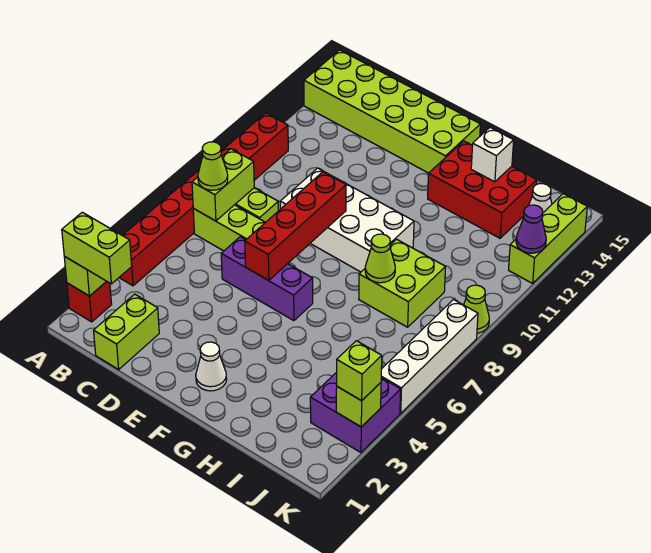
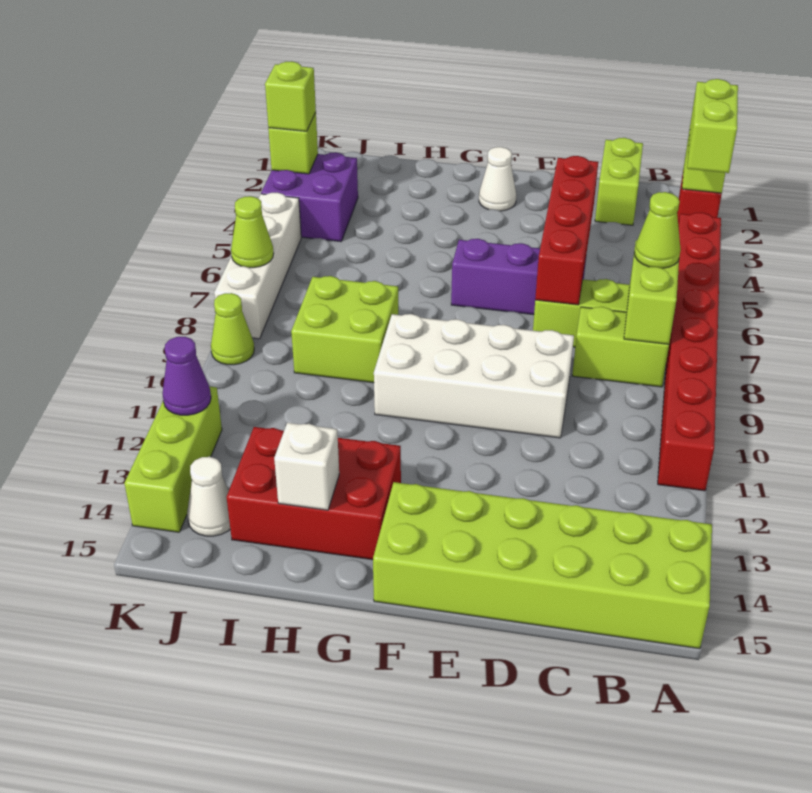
lime brick A2:B2 level 3 -> lime brick A2:A3 level 3
red brick E6:E9 level 2 -> red brick D4:D7 level 2
lime cone H8 level 2 -> lime cone K7 level 2

